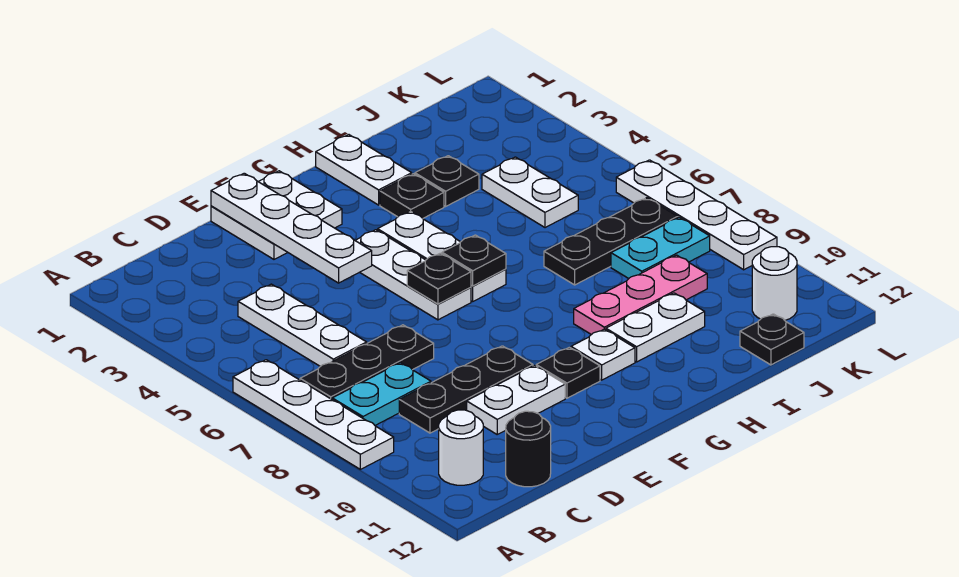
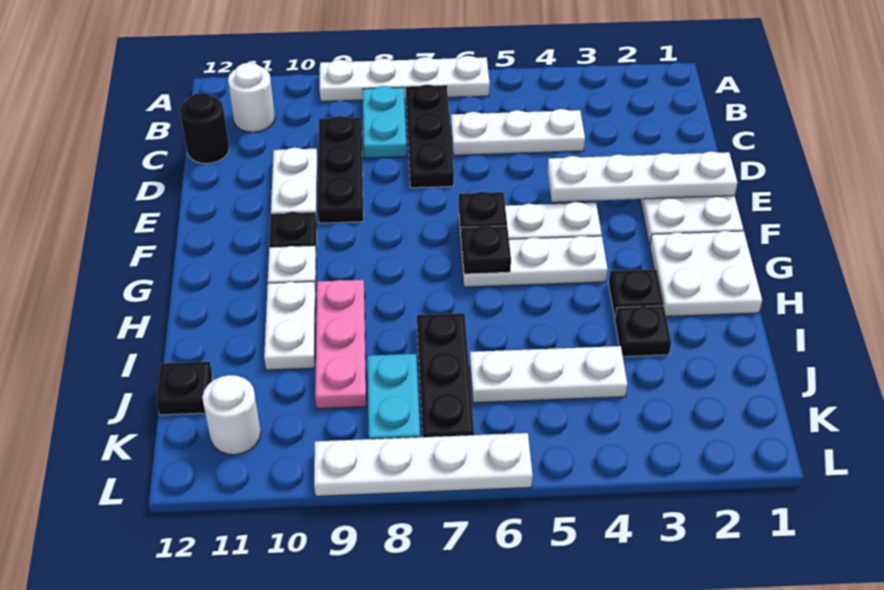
white plate H1:H2 level 1 -> white plate G1:H2 level 1
white plate J4:J5 level 1 -> white plate J4:J6 level 1

